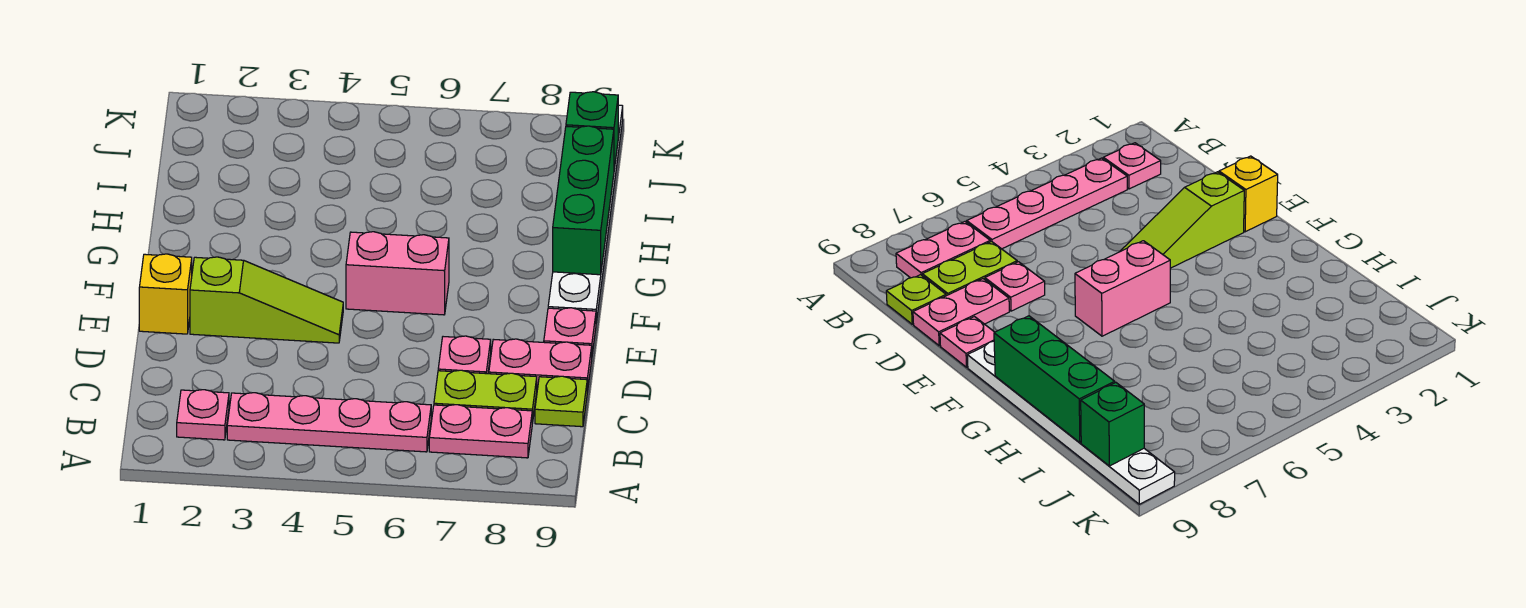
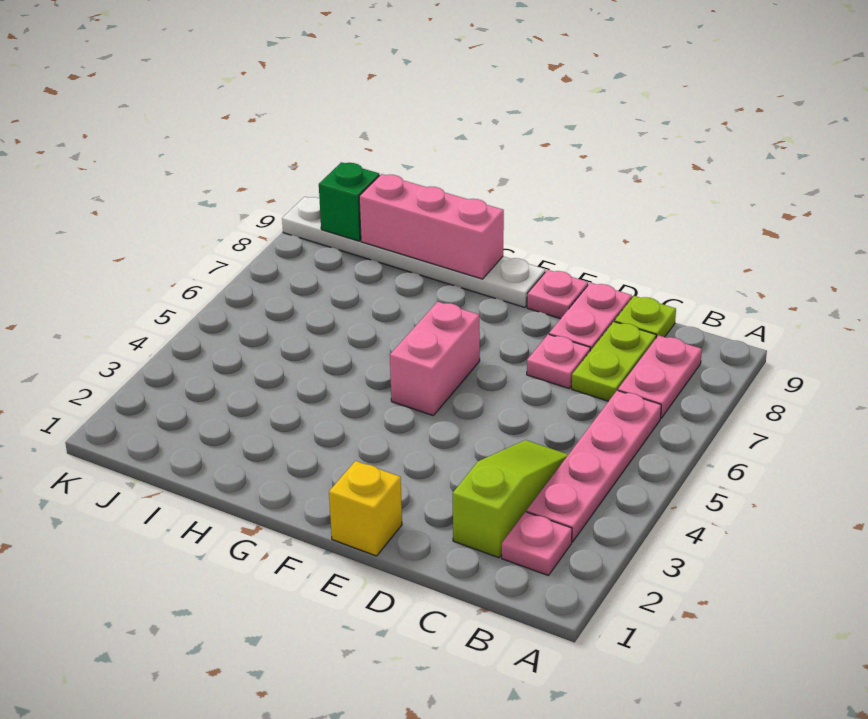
lime slope E2:E4 level 1 top 2 -> lime slope C2:C4 level 1 top 2
green brick G9:I9 level 2 -> pink brick G9:I9 level 2

